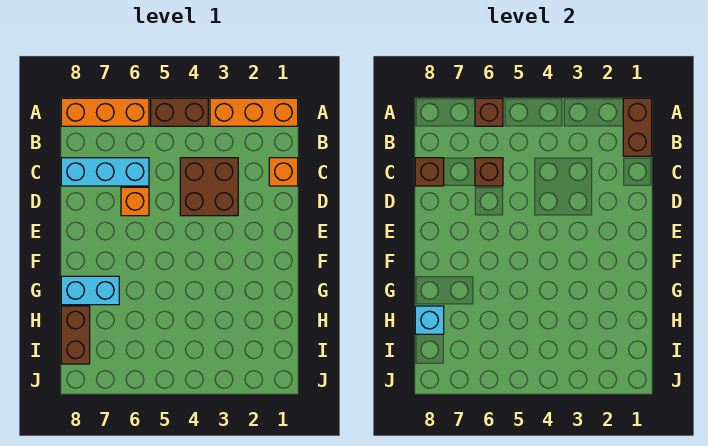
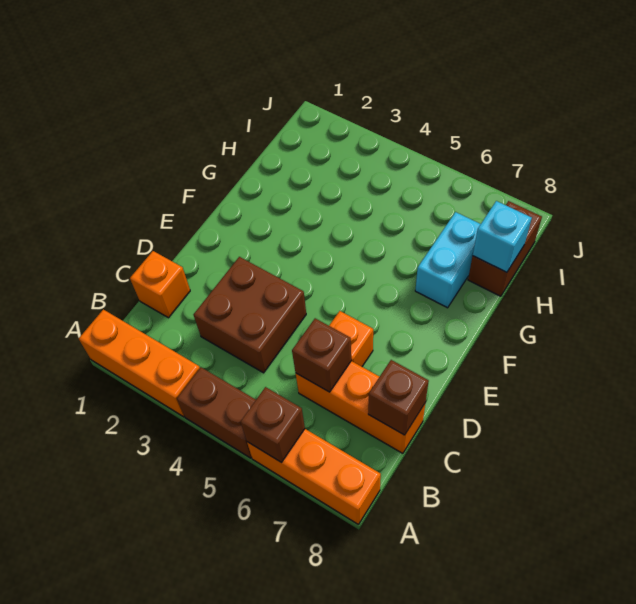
brown brick A1:B1 level 2 -> none
cyan brick C6:C8 level 1 -> orange brick C6:C8 level 1
cyan brick G7:G8 level 1 -> cyan brick G7:H7 level 1

